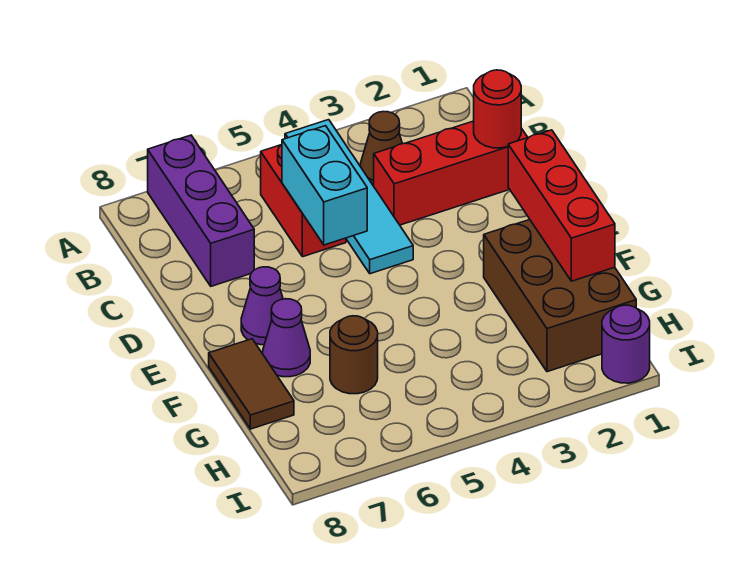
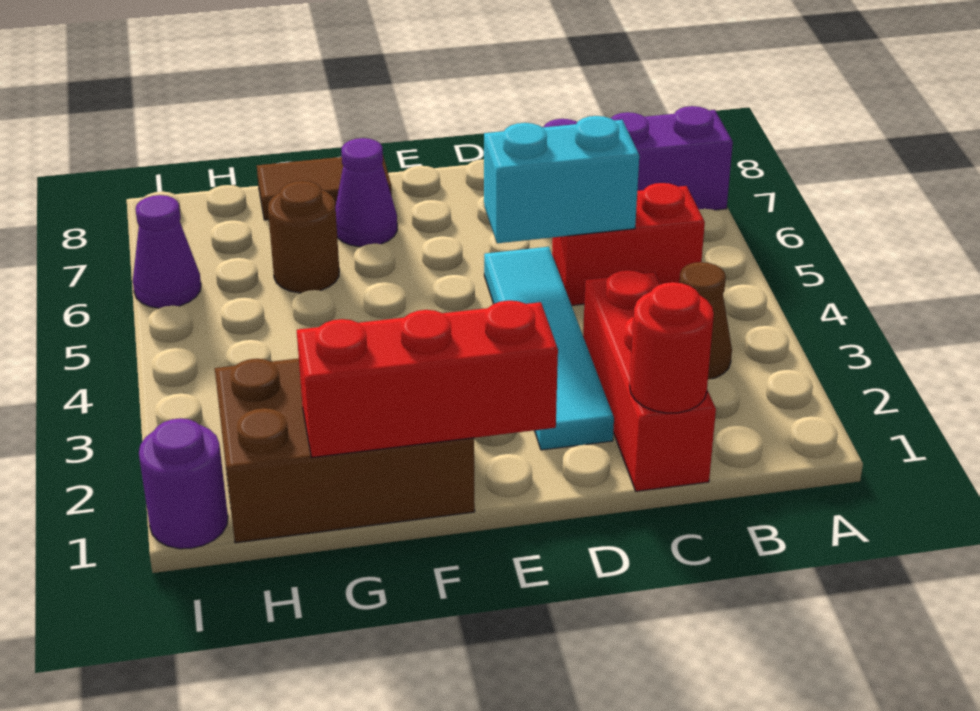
cyan tile A4:D4 level 1 -> cyan tile D2:D5 level 1
purple cone E7 level 1 -> purple cone I6 level 1

